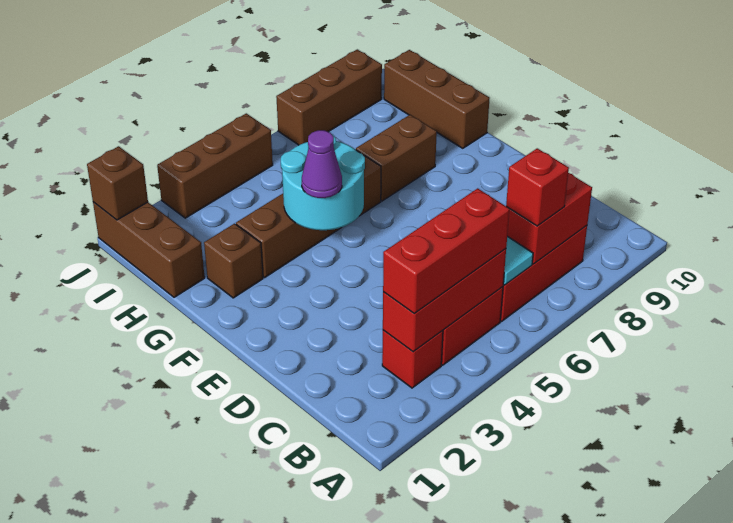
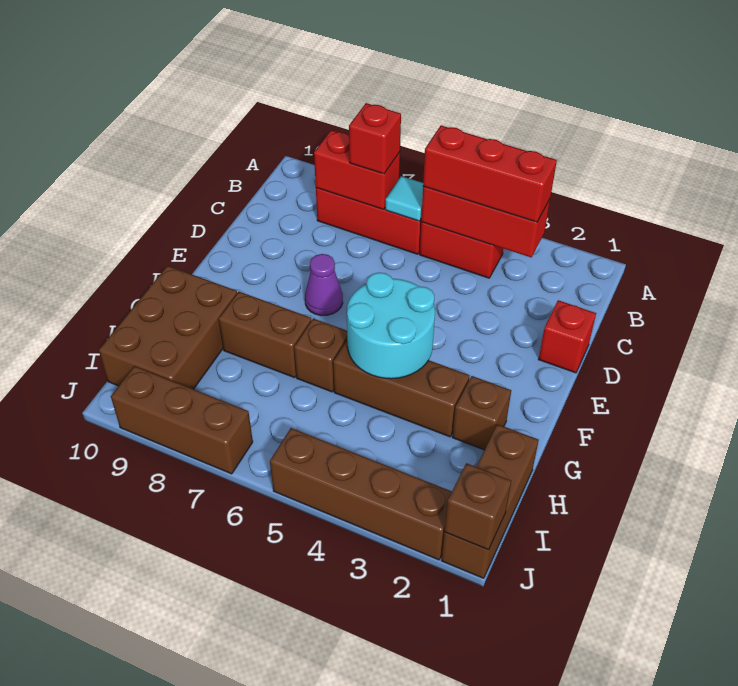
red brick B3 level 1 -> red brick D1 level 1
purple cone F4 level 3 -> purple cone E7 level 1
brown brick G10:I10 level 1 -> brown brick G9:I10 level 1
brown brick J3:J5 level 1 -> brown brick J2:J5 level 1

